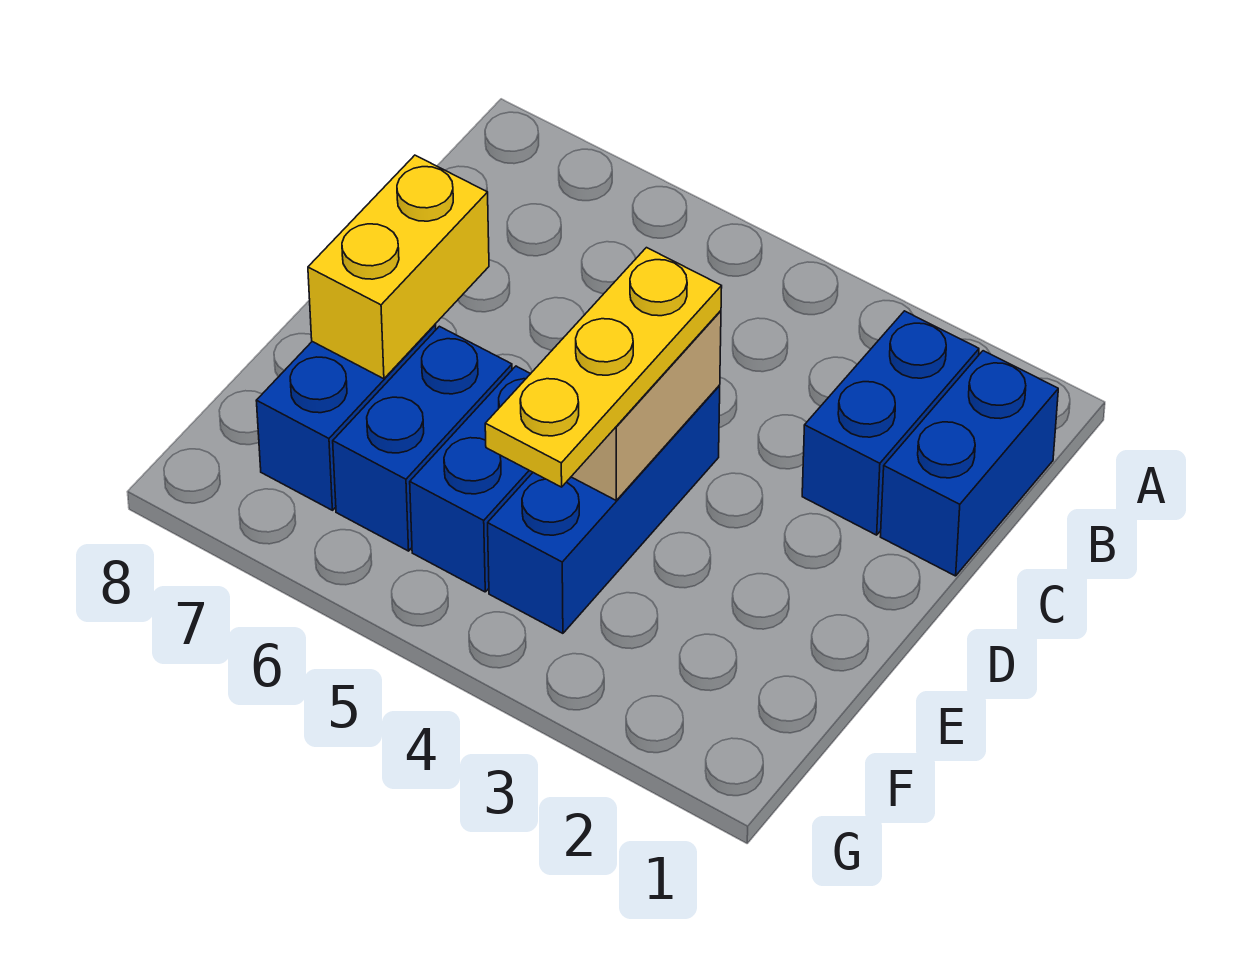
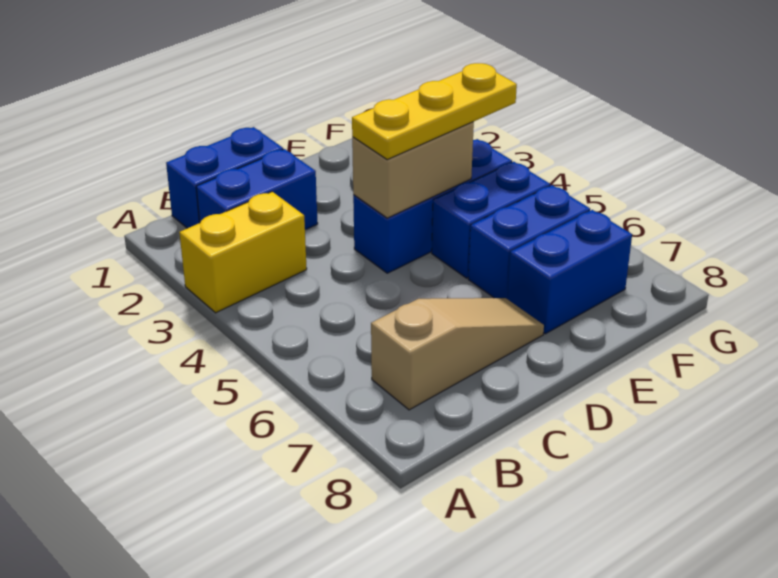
none -> tan slope B7:D7 level 1 top B
yellow brick D7:E7 level 2 -> yellow brick A3:B3 level 1

